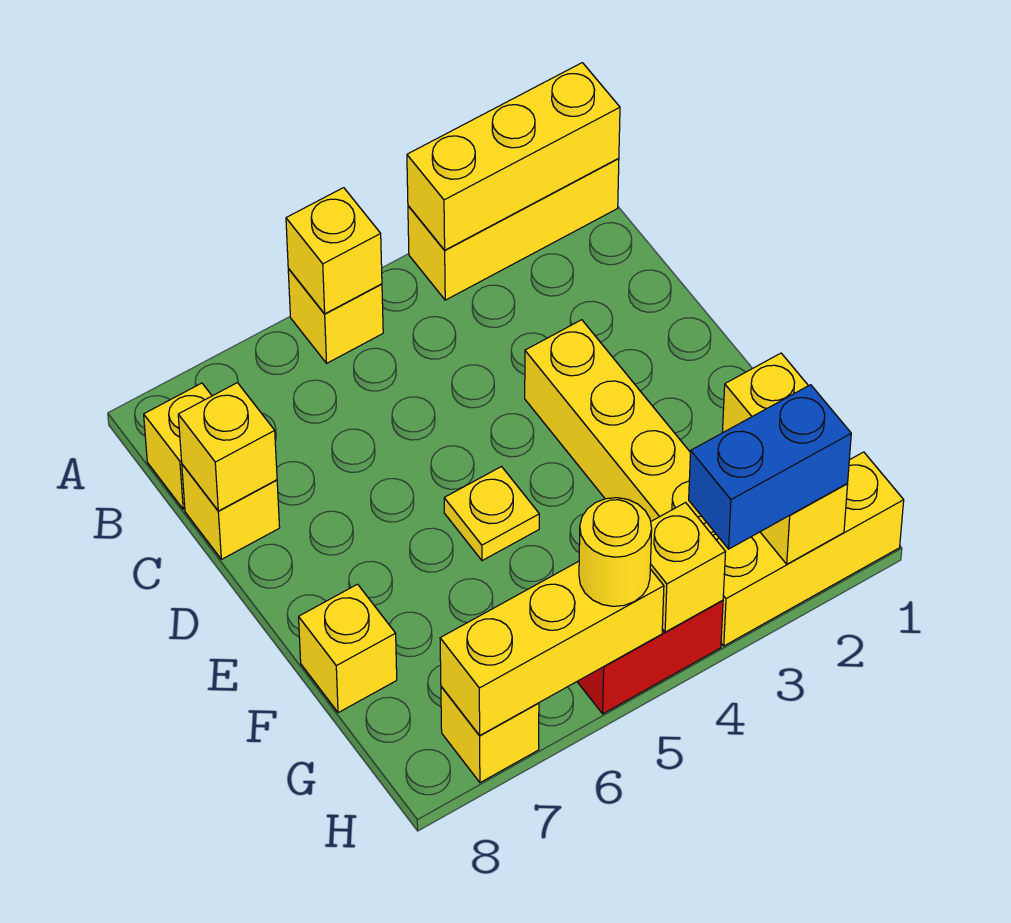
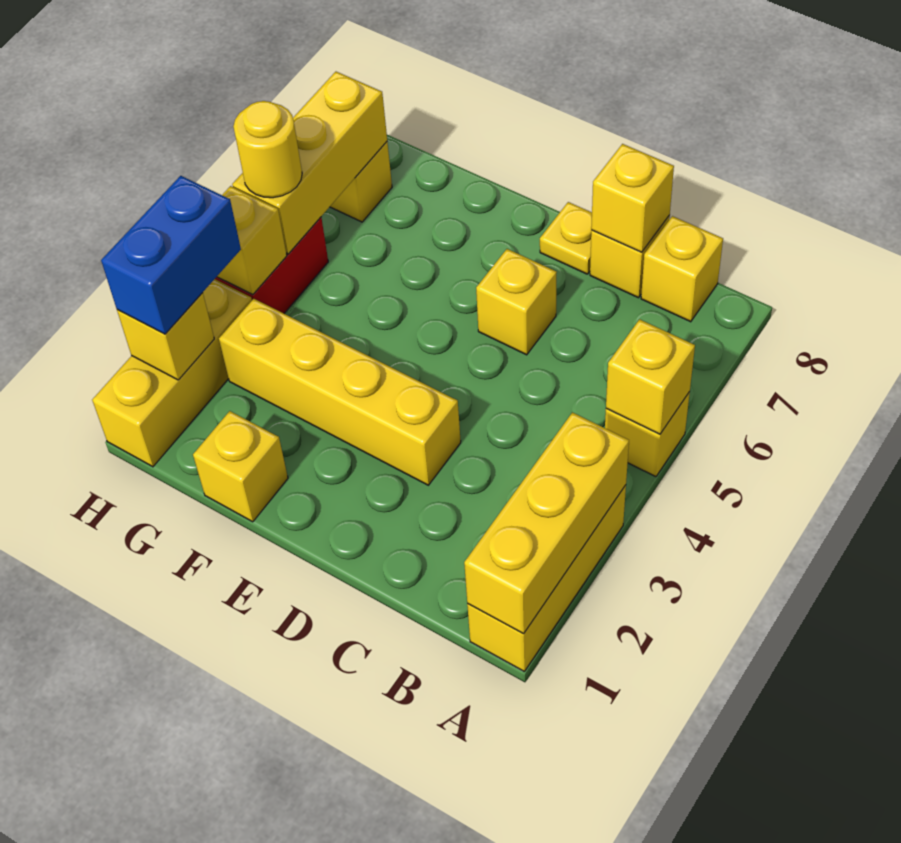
yellow plate E5 level 1 -> yellow plate D8 level 1
yellow brick F8 level 1 -> yellow brick D6 level 1

